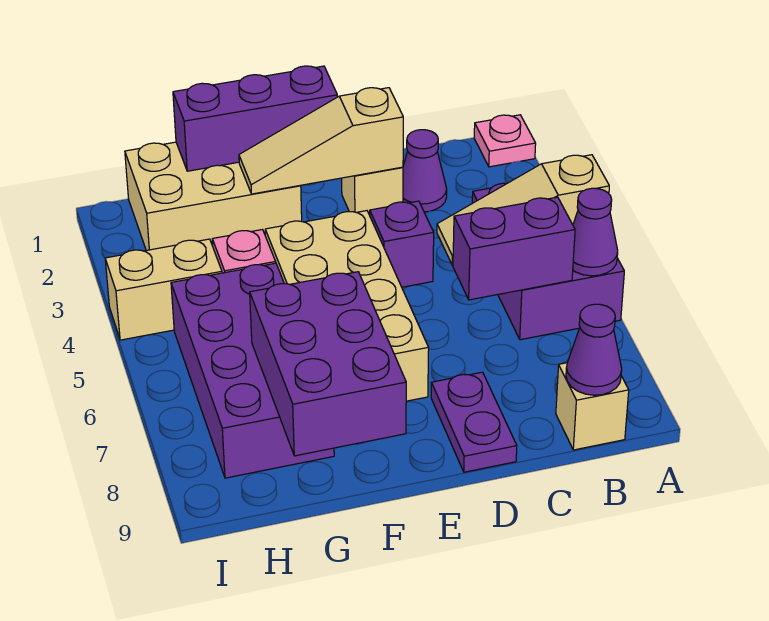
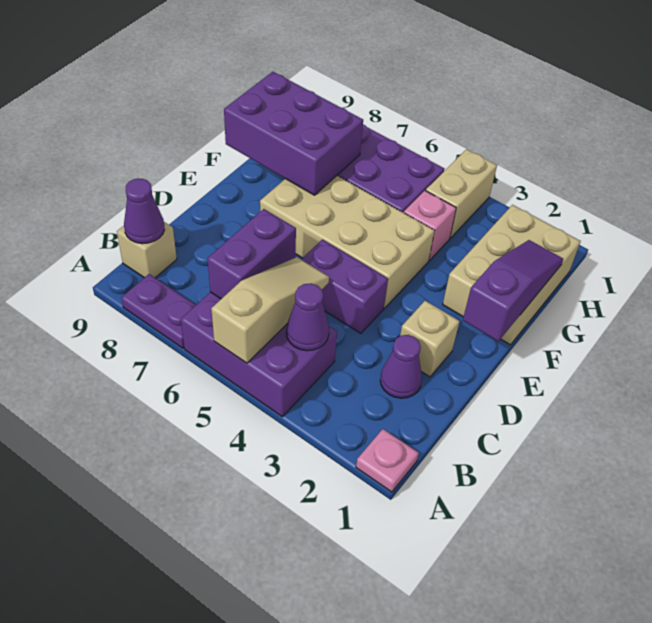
purple cone A6 level 2 -> purple cone B4 level 2
tan slope D2:F2 level 2 top D -> none
purple brick D4 level 1 -> purple brick D4:D5 level 1
purple plate D8:D9 level 1 -> purple plate A7:A8 level 1
purple brick E1:G1 level 2 -> purple slope E1:G1 level 2 top E

